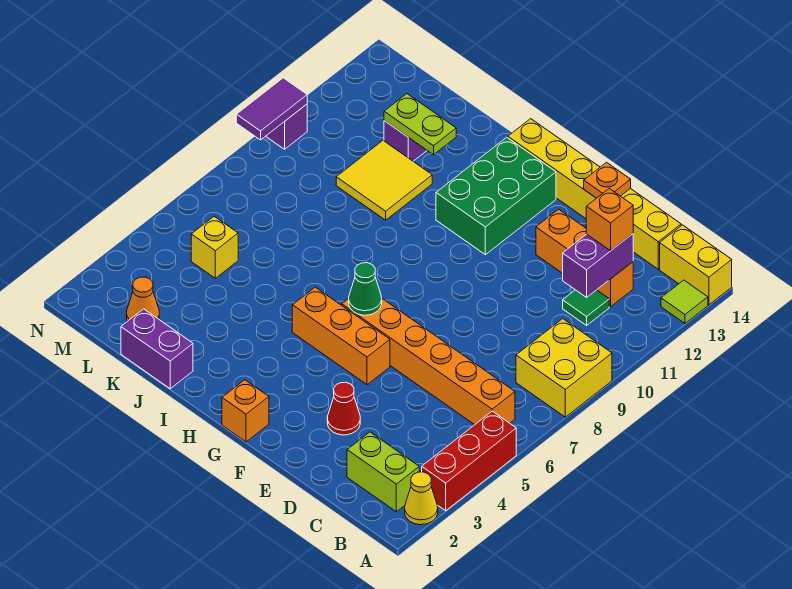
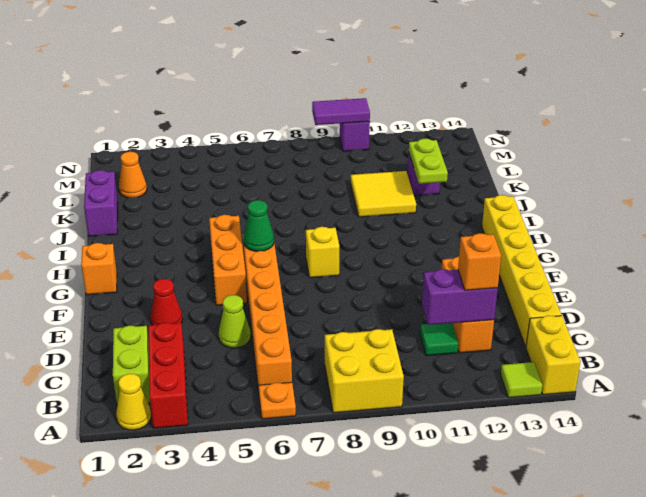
red brick A3:A5 level 1 -> red brick A3:C3 level 1
none -> lime cone D5 level 1
orange plate E14 level 2 -> orange plate A6 level 1
green brick G11:H13 level 1 -> none
yellow brick L5 level 1 -> yellow brick G8 level 1

